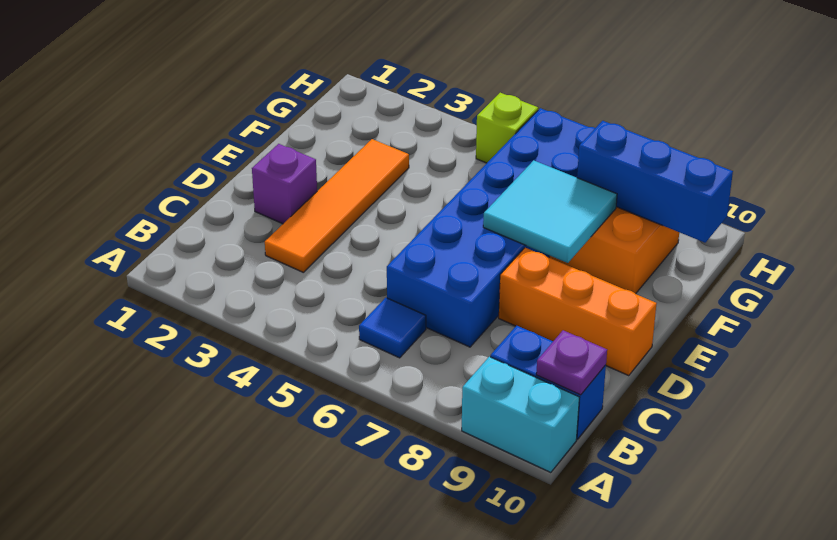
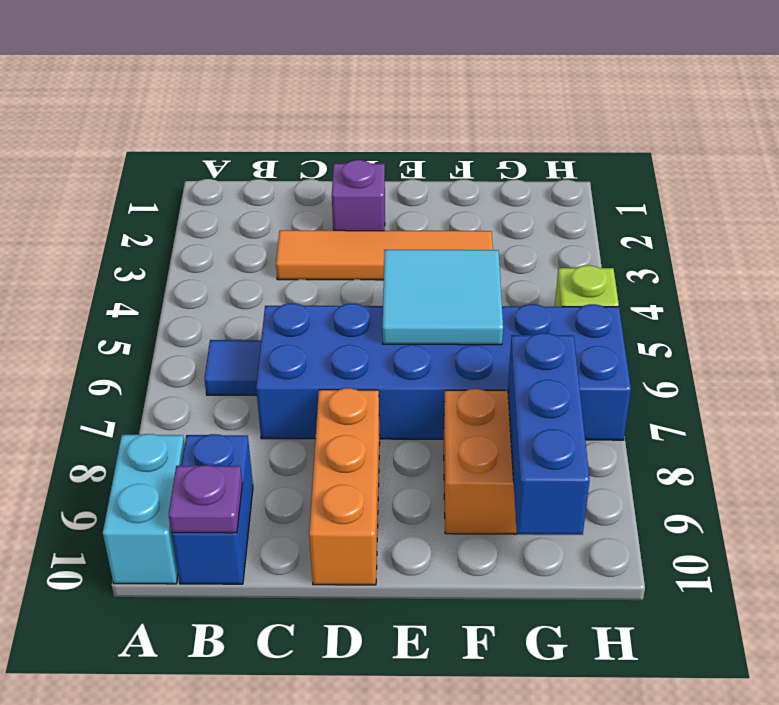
cyan tile E7:F8 level 2 -> cyan tile E5:F6 level 2

